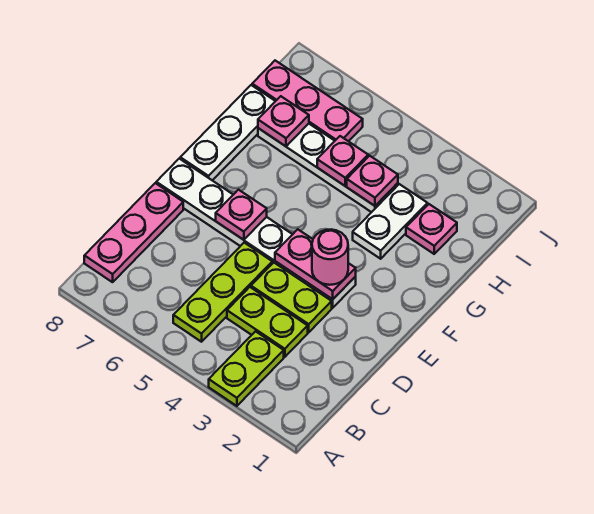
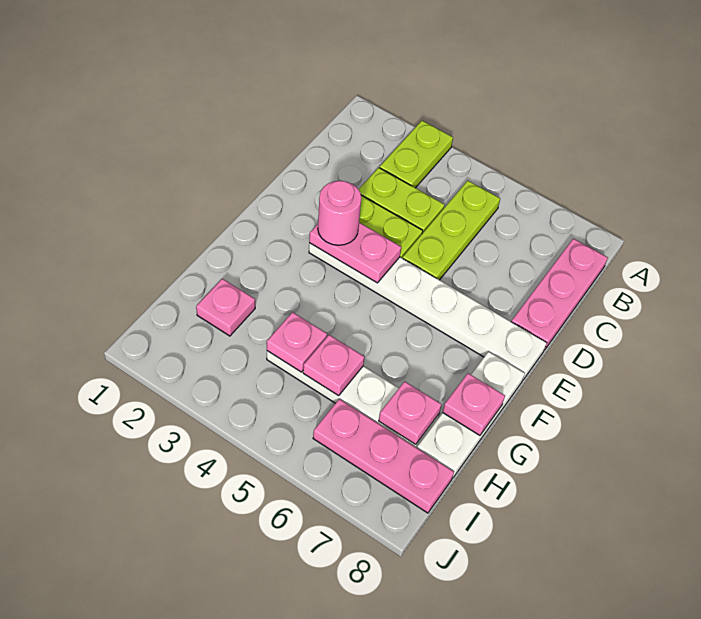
pink plate E6 level 2 -> pink plate G8 level 2
white plate G3:H3 level 1 -> none

